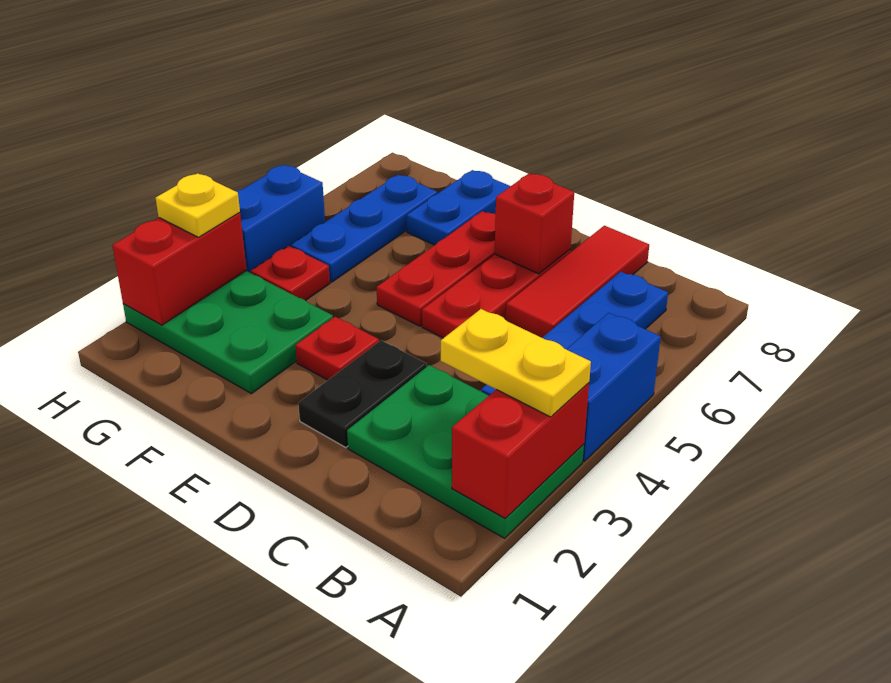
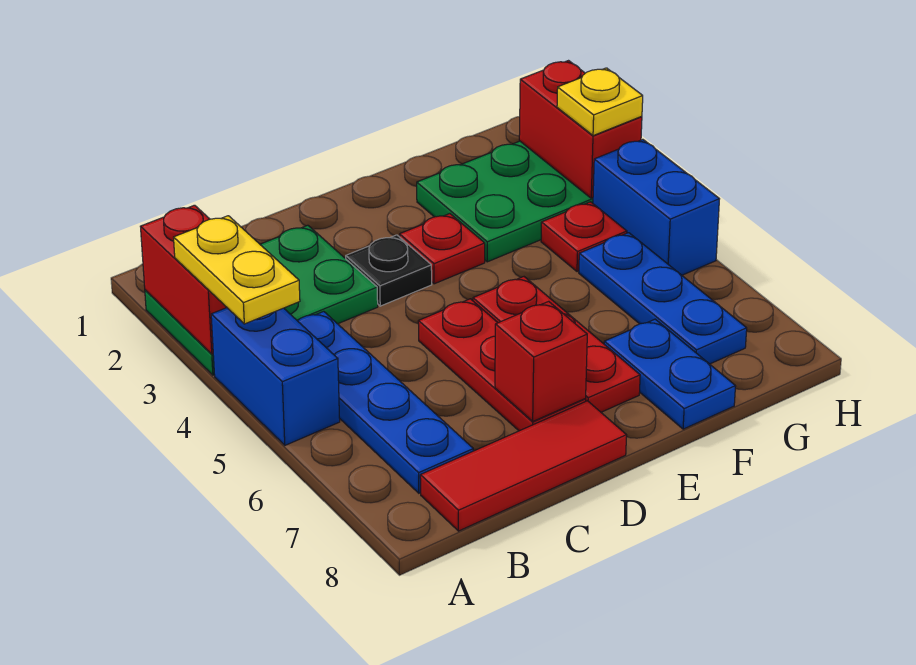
yellow plate A3:B3 level 3 -> yellow plate A3:A4 level 3
red tile C6:C8 level 1 -> red tile B8:D8 level 1
black plate D2:D3 level 1 -> black plate D3 level 1

